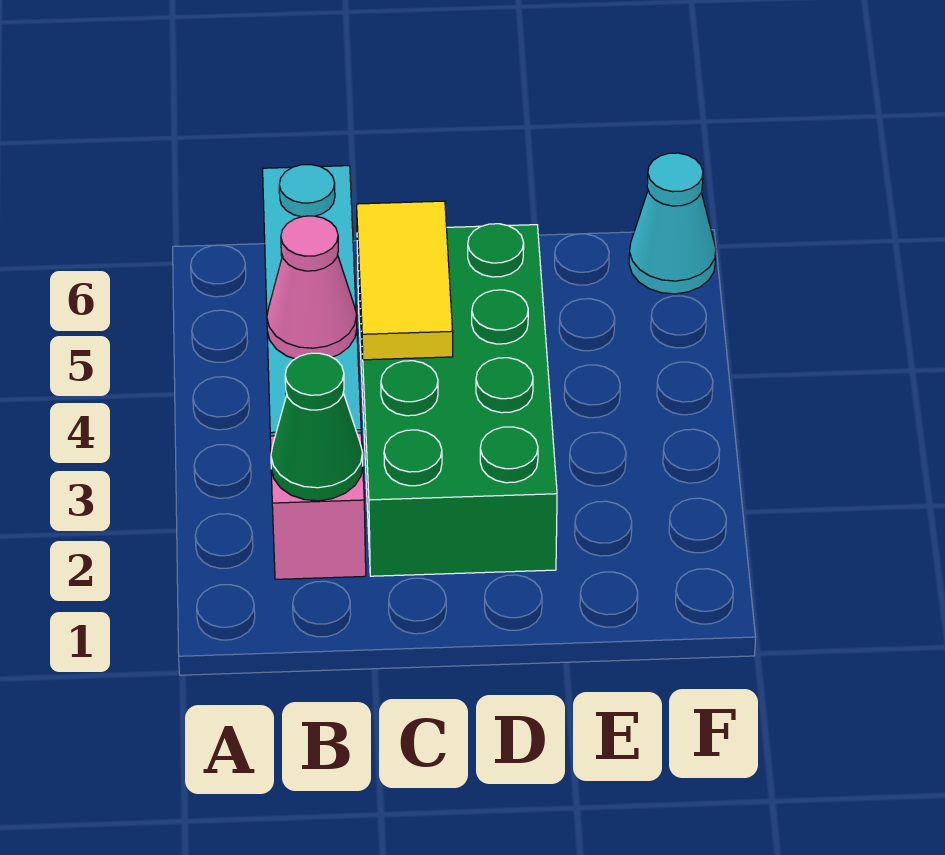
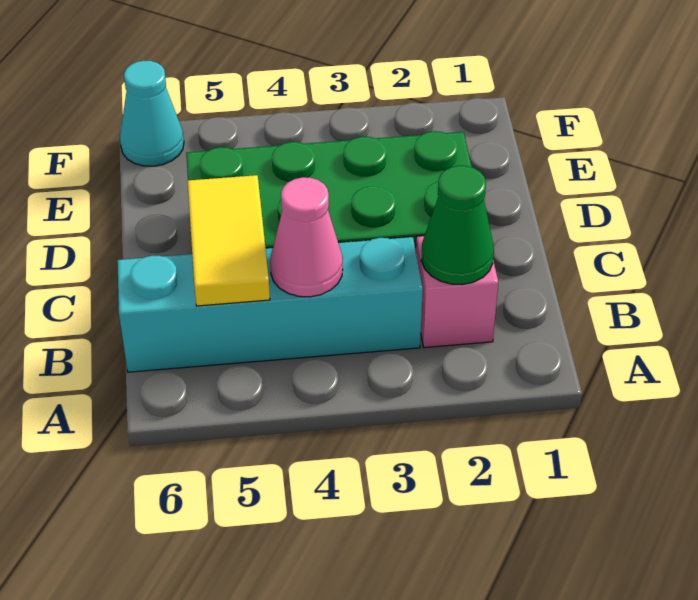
yellow tile C4:C5 level 2 -> yellow tile B5:C5 level 2

